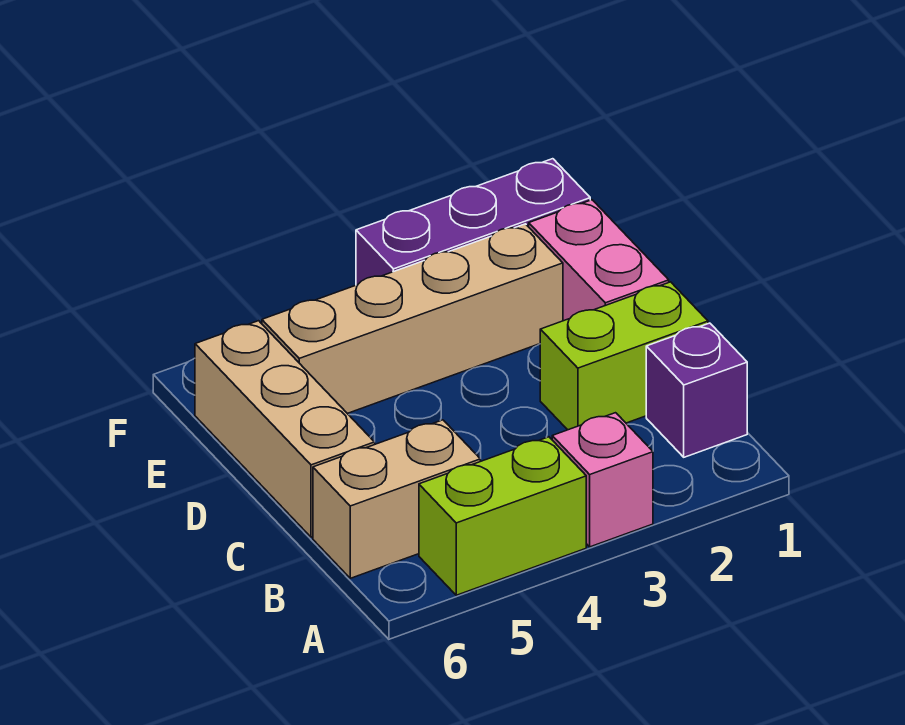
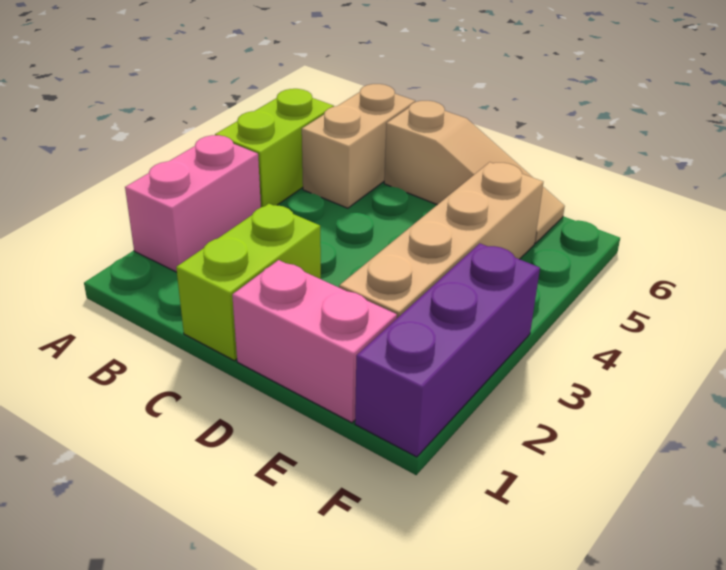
pink brick A3 level 1 -> pink brick A2:A3 level 1
purple brick B1 level 1 -> none
tan brick C6:E6 level 1 -> tan slope C6:E6 level 1 top C

